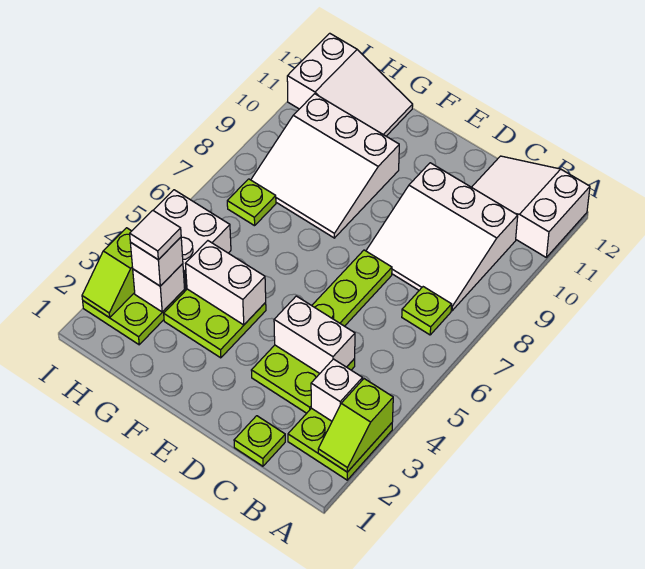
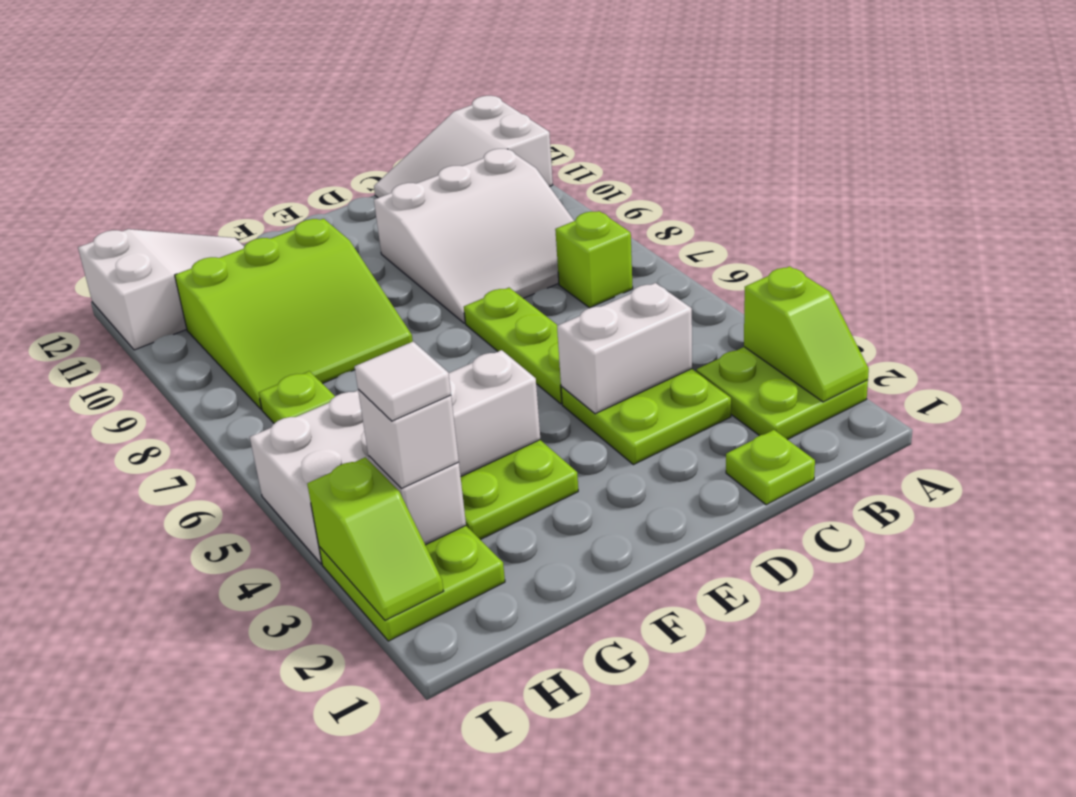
white brick B3 level 2 -> none
lime plate B7 level 1 -> lime brick B7 level 1
white slope F8:H10 level 1 top 10 -> lime slope F8:H10 level 1 top 10

